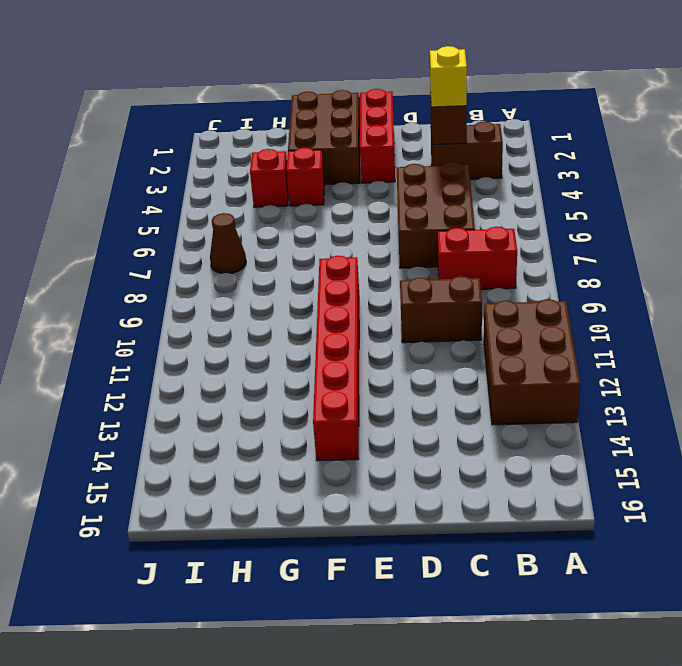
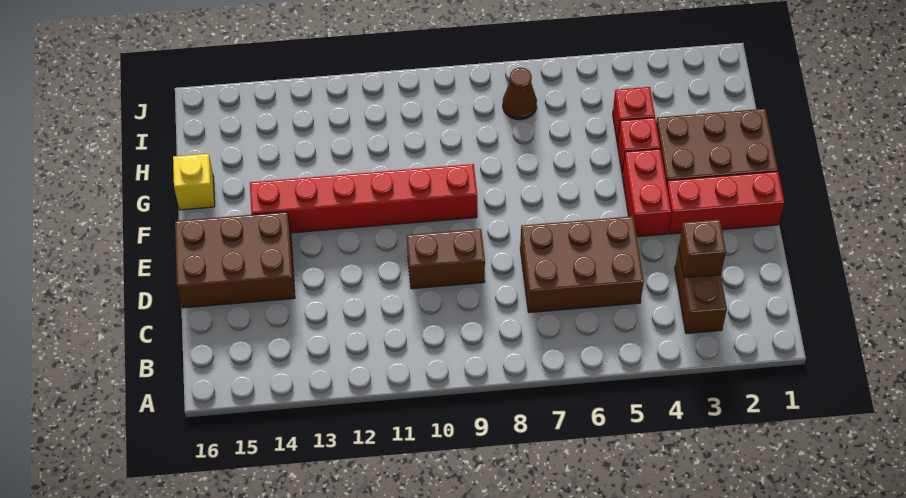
brown brick A11:B13 level 1 -> brown brick D14:E16 level 1
red brick B8:C8 level 1 -> red brick E4:F4 level 1
yellow brick C3 level 3 -> yellow brick G16 level 1
brown brick C10:D10 level 1 -> brown brick D9:D10 level 1

